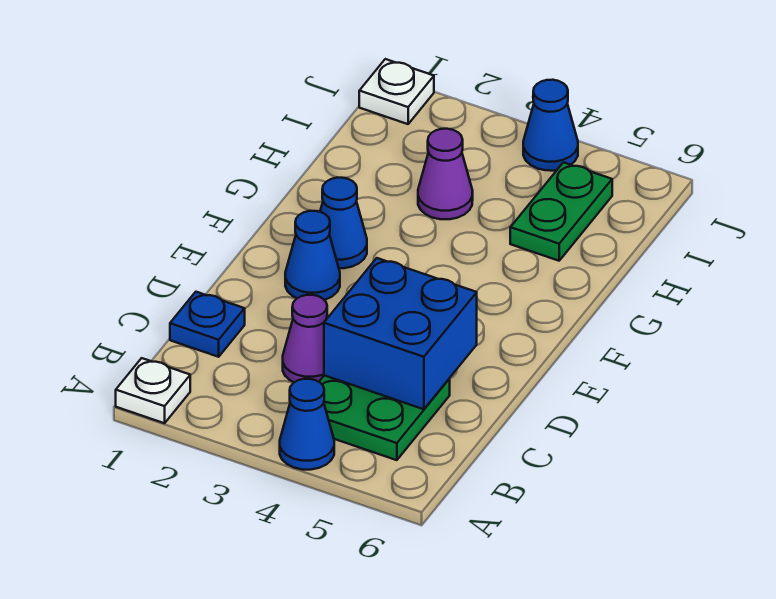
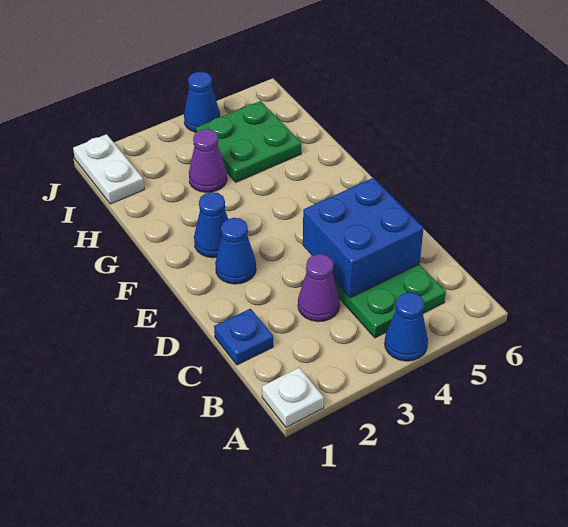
green plate H5:I5 level 1 -> green plate H4:I5 level 1
white plate J1 level 1 -> white plate I1:J1 level 1

